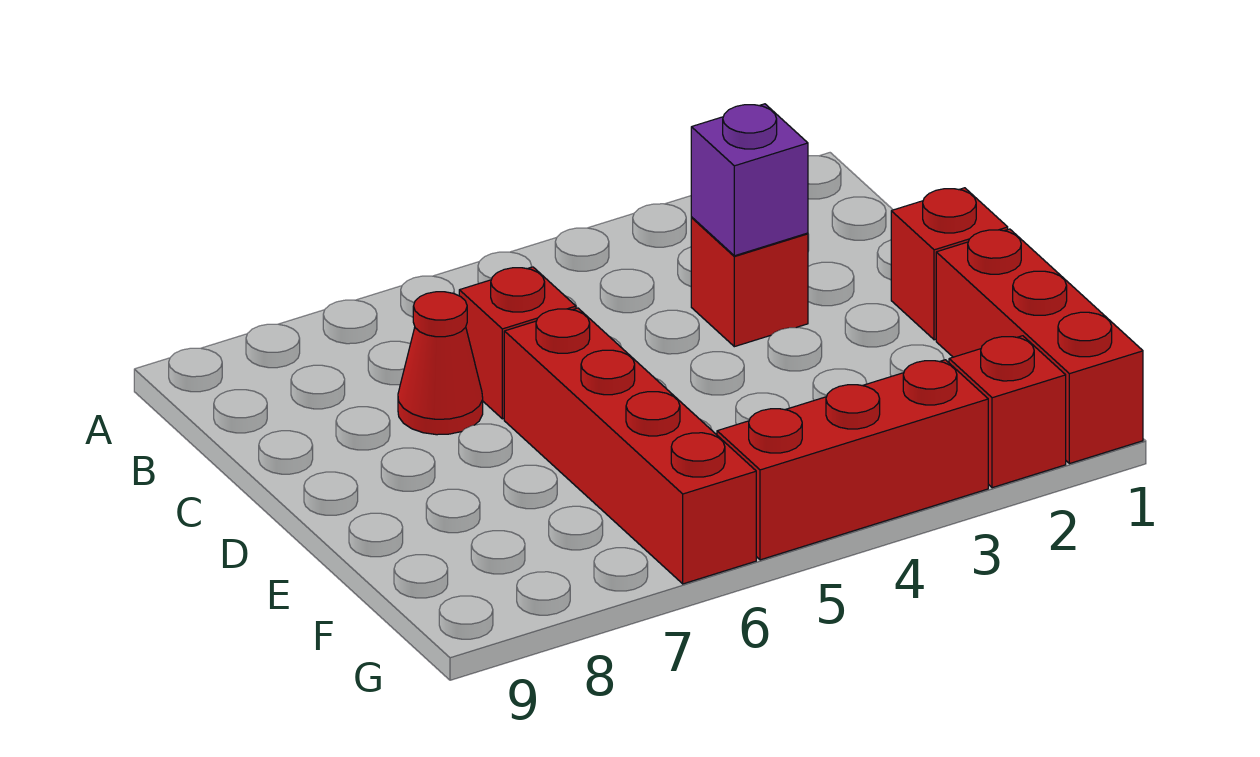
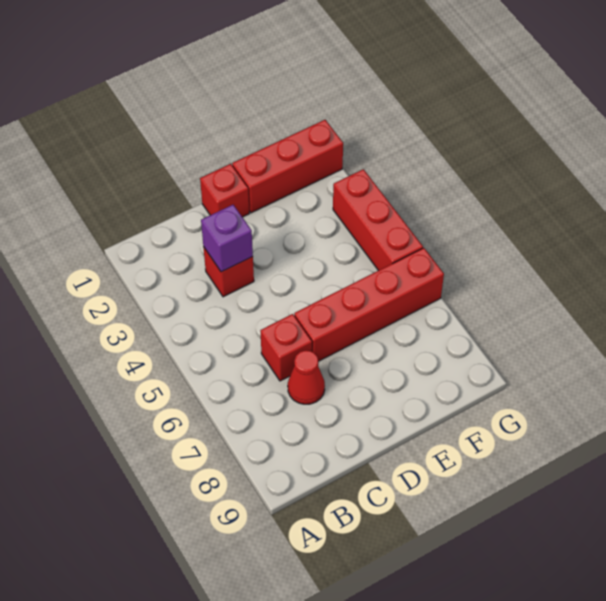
red brick G2 level 1 -> none

